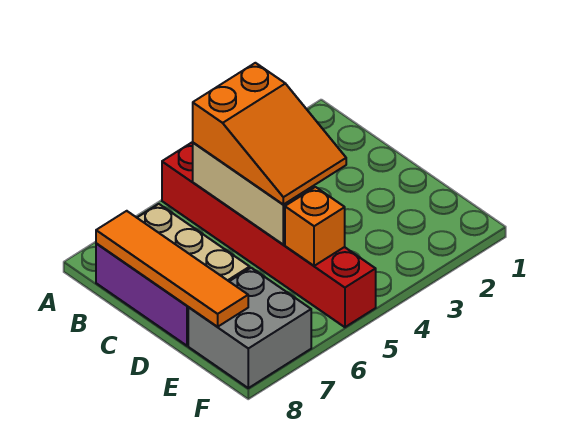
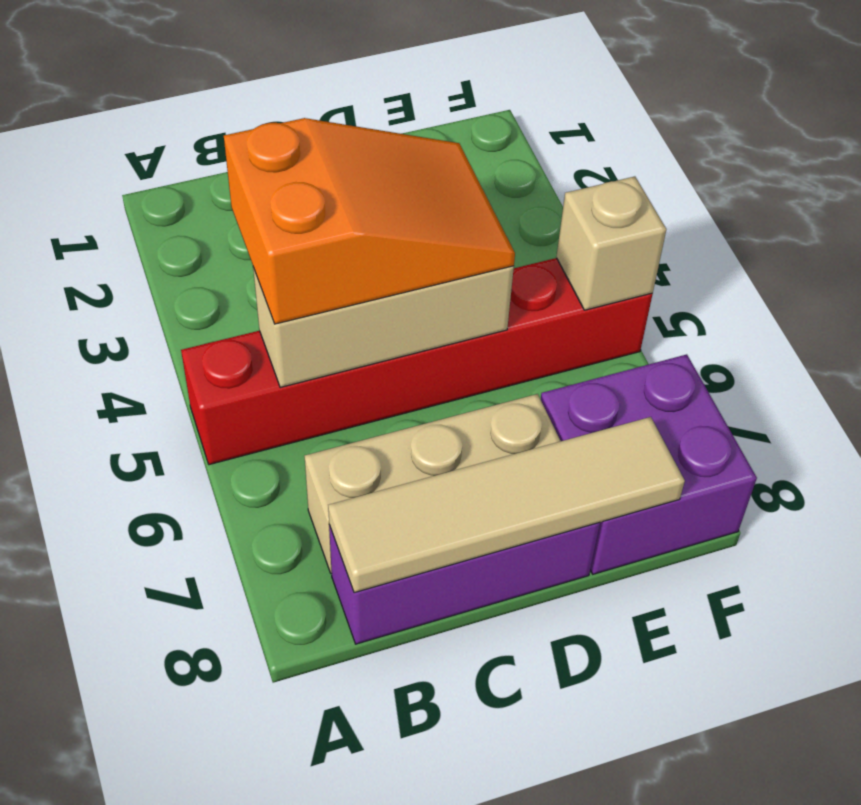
orange tile B8:E8 level 2 -> tan tile B8:E8 level 2
orange brick E5 level 2 -> none
grey brick E7:F8 level 1 -> purple brick E7:F8 level 1
none -> tan brick F5 level 2

